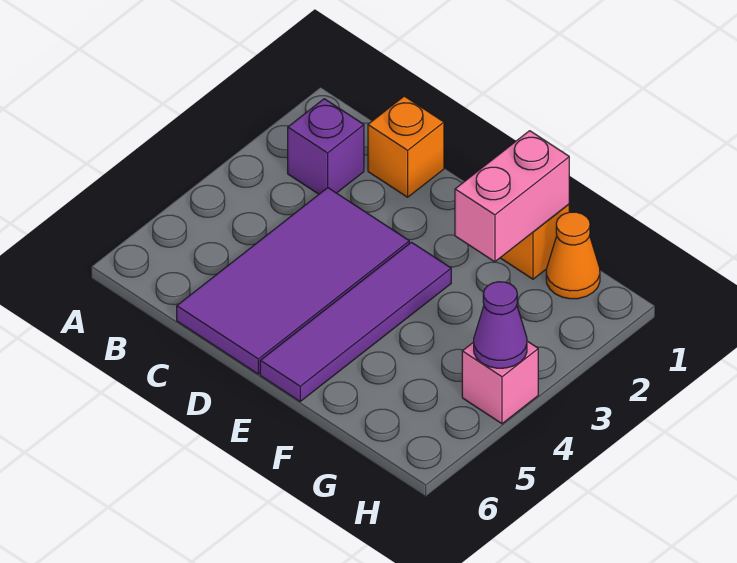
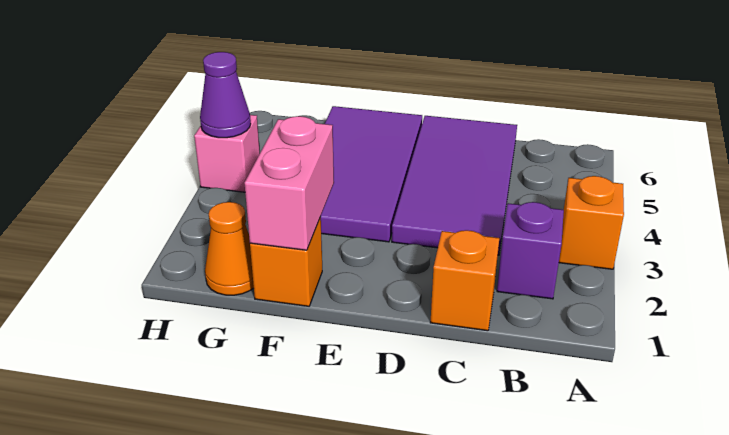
none -> orange brick A3 level 1
purple tile E3:E6 level 1 -> purple tile E3:F6 level 1

